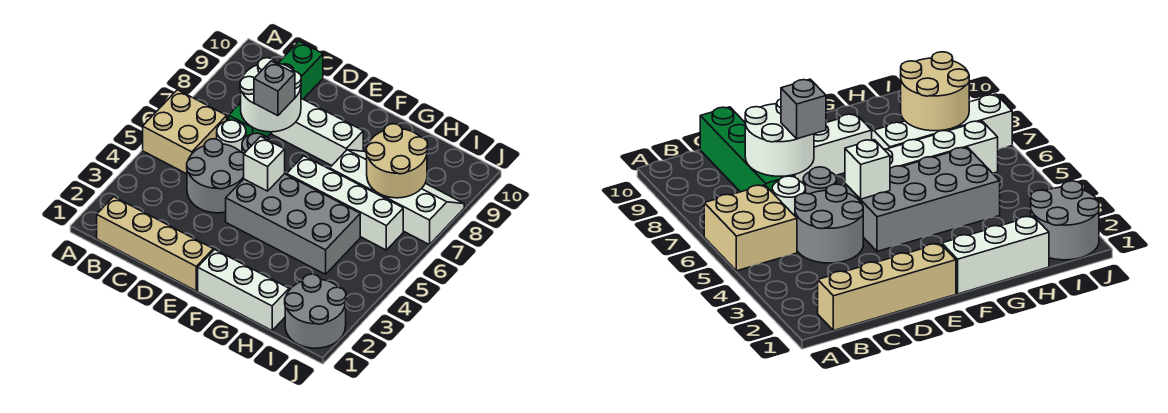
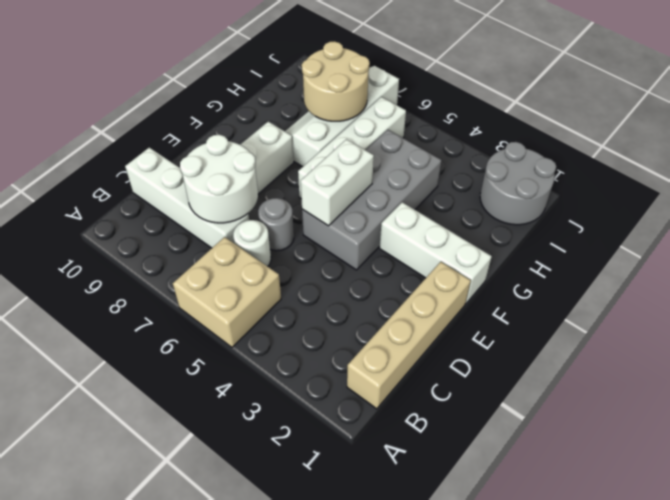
grey round brick C4:D5 level 1 -> none
green brick C7:C10 level 1 -> white brick C7:C10 level 1
grey brick D7 level 3 -> none
white brick E5 level 2 -> white brick E5:F5 level 2
white brick F1:H1 level 1 -> white brick F1:F3 level 1

